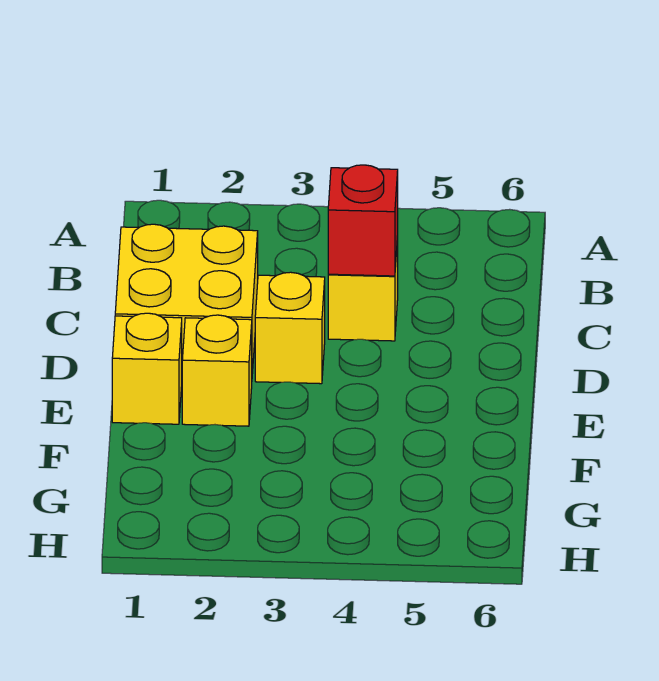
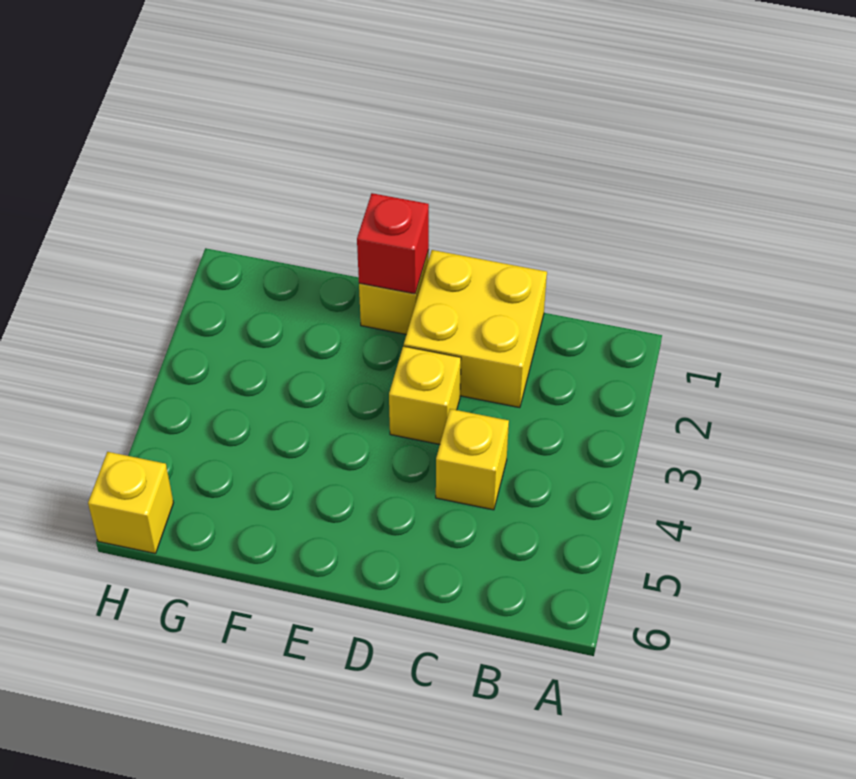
red brick C4 level 2 -> red brick E1 level 2
yellow brick E2 level 1 -> yellow brick H6 level 1

